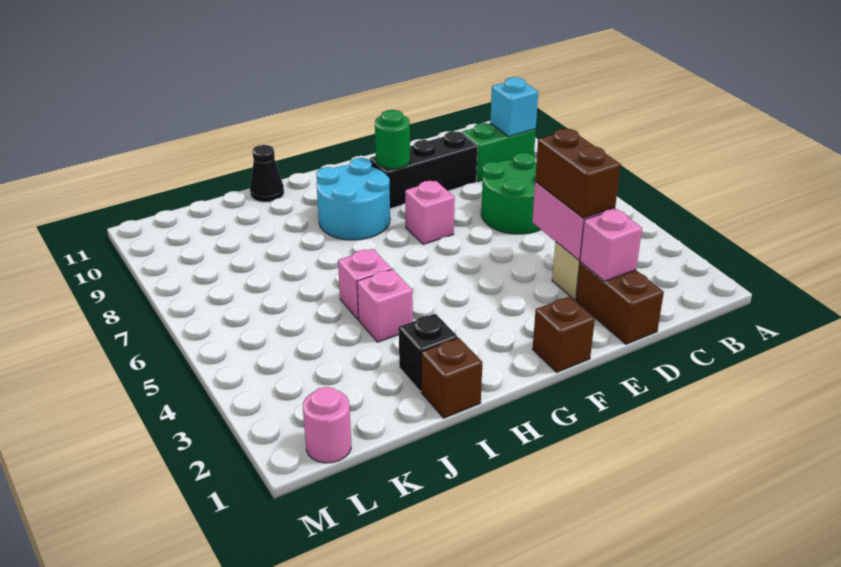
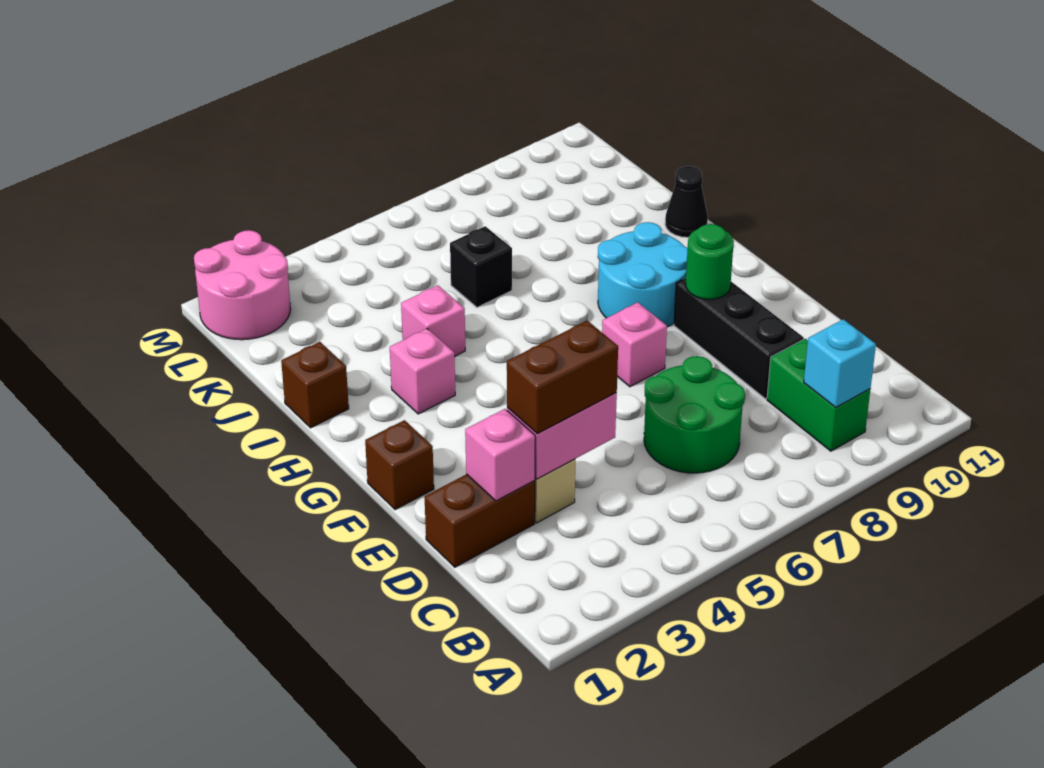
black brick I2 level 1 -> black brick J6 level 1
pink brick I5 level 1 -> pink brick H3 level 1
pink round brick L1 level 1 -> pink round brick L1:M2 level 1

